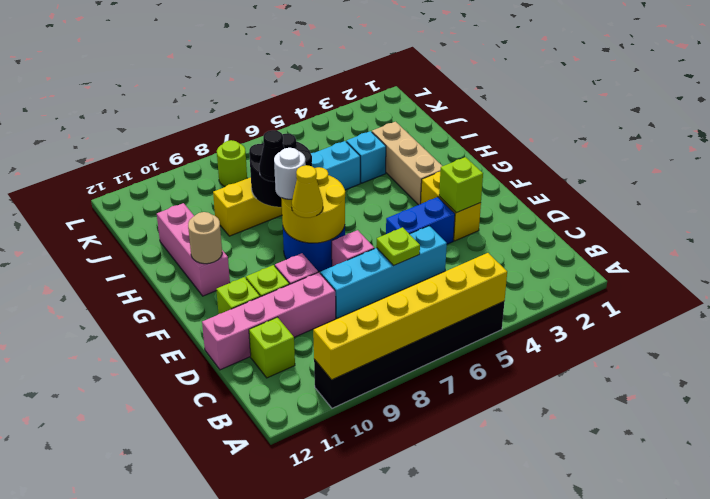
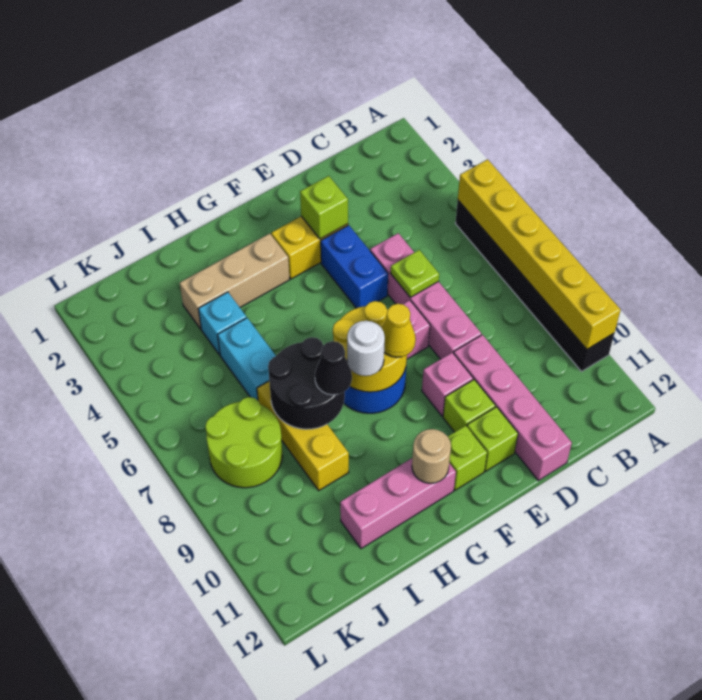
lime brick C11 level 1 -> lime brick F11 level 1
cyan brick D5:D8 level 1 -> pink brick D5:D8 level 1
lime round brick K8 level 1 -> lime round brick J7:K8 level 1

